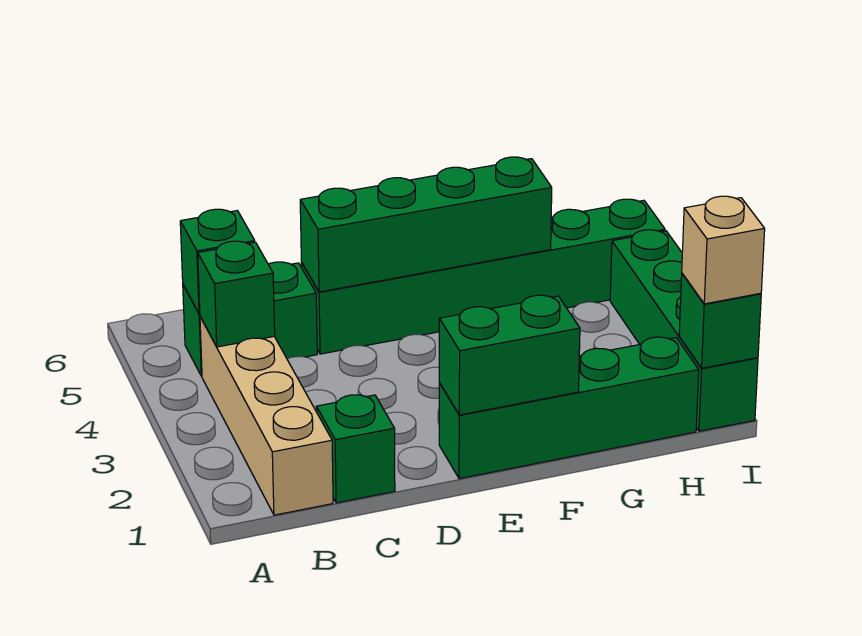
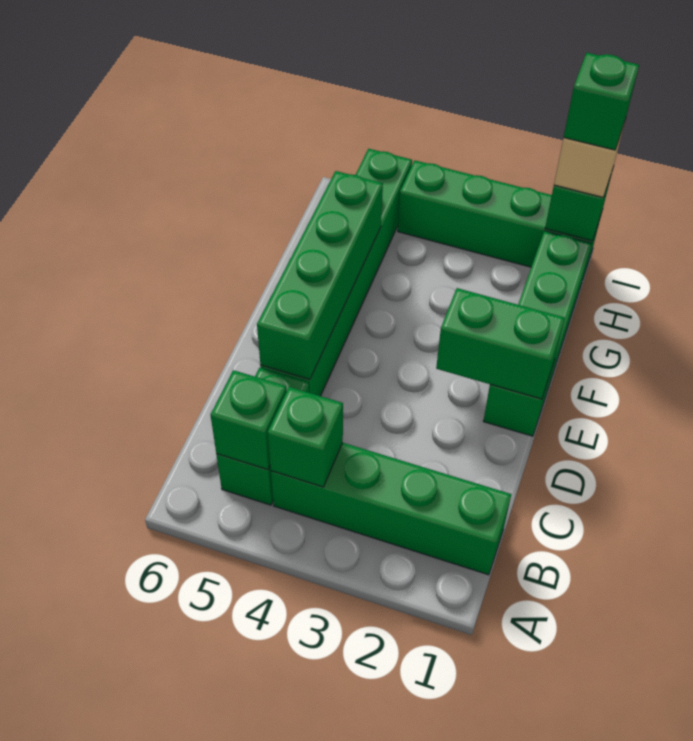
tan brick B1:B4 level 1 -> green brick B1:B4 level 1
green brick C1 level 1 -> green brick I1 level 4
green brick E1:F1 level 2 -> green brick E1:E2 level 2

